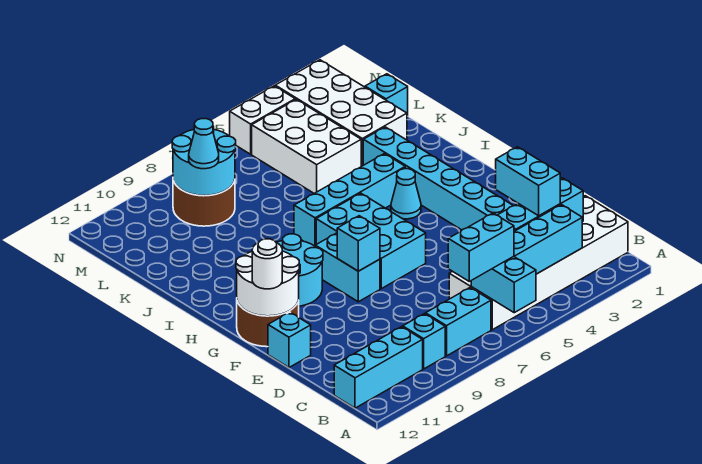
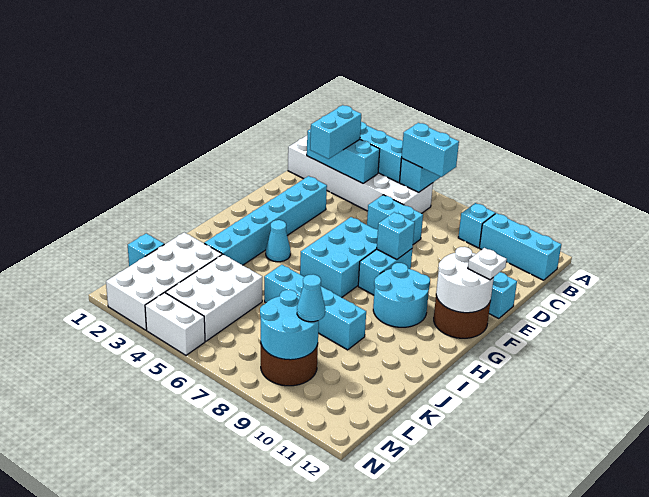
cyan brick B7:B8 level 1 -> cyan brick D6:D7 level 1
white round brick F12 level 3 -> white plate F12 level 3
cyan brick I4:I7 level 1 -> cyan brick J6:J9 level 1

